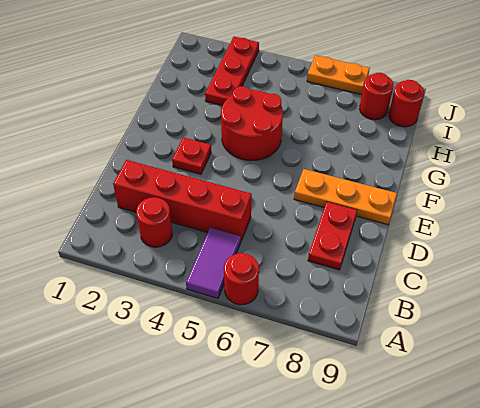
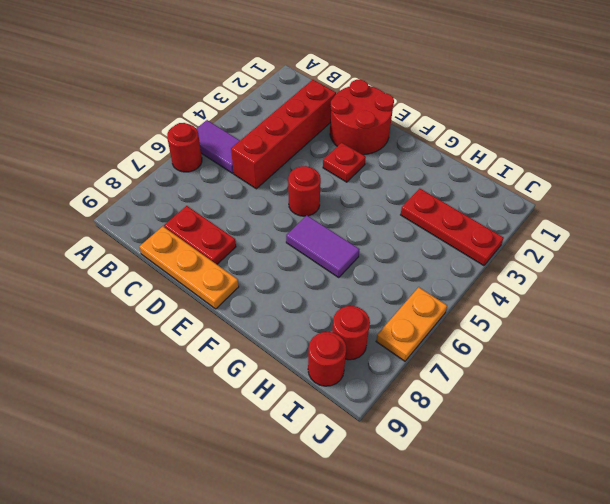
red round brick B3 level 1 -> red round brick E5 level 1
orange plate E7:E9 level 1 -> orange plate C9:E9 level 1
red round brick F4:G5 level 1 -> red round brick D1:E2 level 1
none -> purple tile F6:G6 level 1

